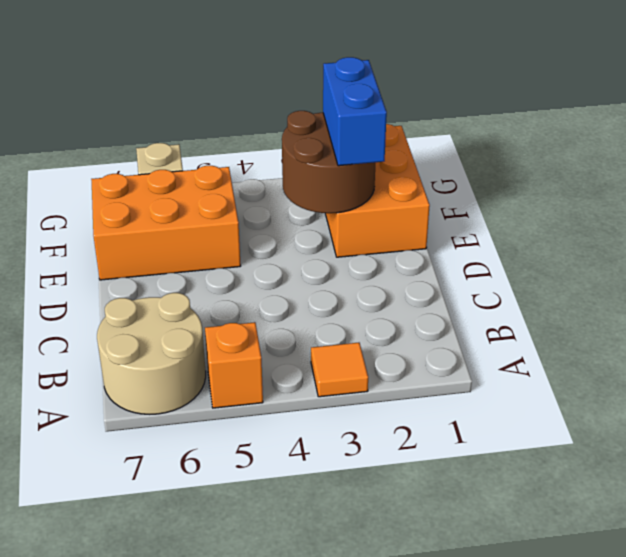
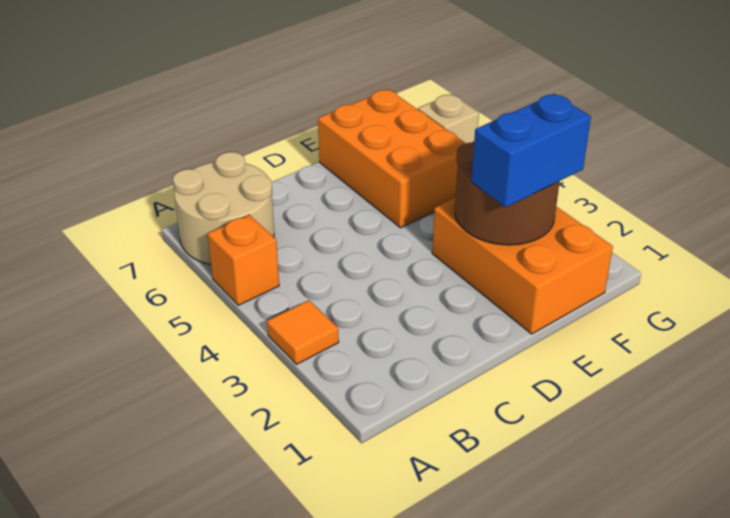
orange brick E1:G2 level 1 -> orange brick E1:F3 level 1

